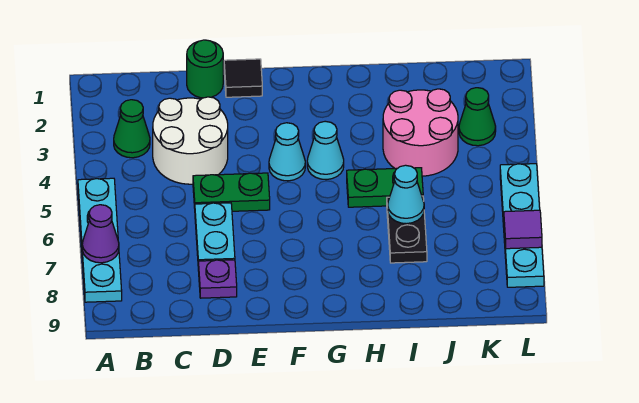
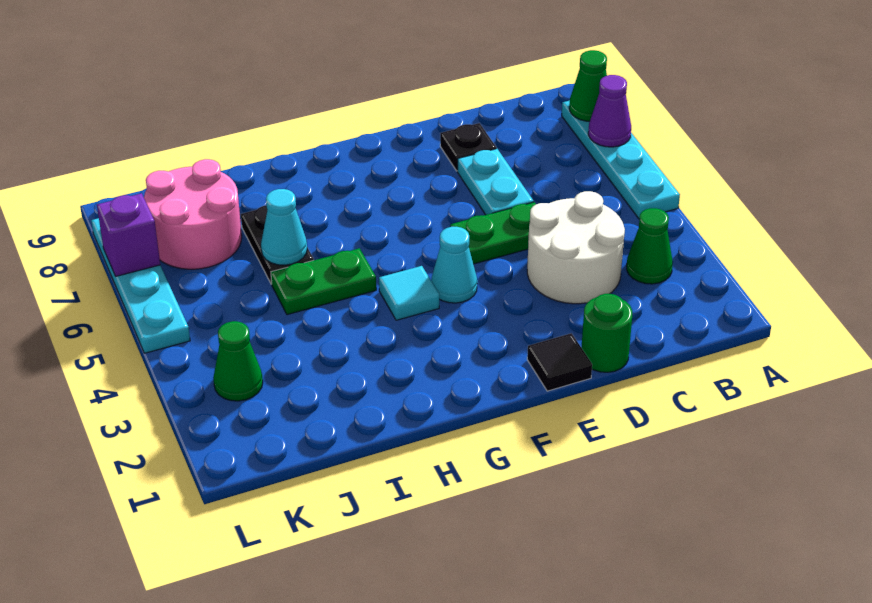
none -> green cone A8 level 2
purple plate D8 level 1 -> black plate D8 level 1
cyan cone G4 level 1 -> cyan tile G4 level 1
pink round brick I3:J4 level 1 -> pink round brick J7:K8 level 1
purple tile L7 level 2 -> purple brick L7 level 2

